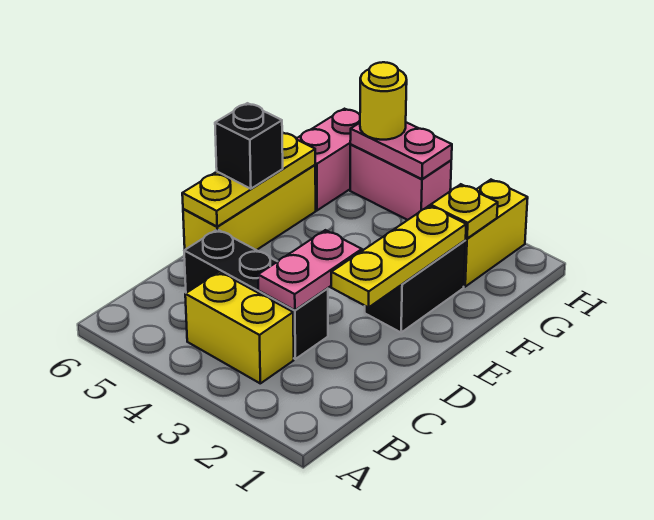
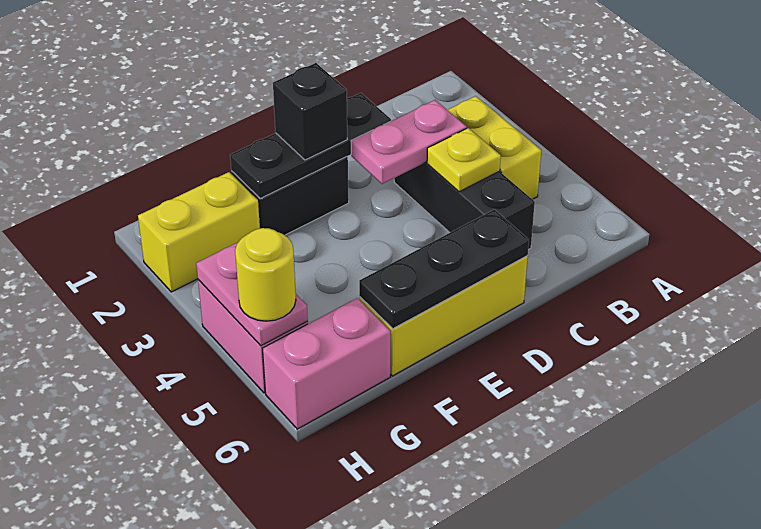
yellow plate D2:F2 level 2 -> black plate D2:F2 level 2
yellow plate D6:F6 level 2 -> black plate D6:F6 level 2
black brick E6 level 3 -> black brick E2 level 3
yellow plate G2 level 2 -> yellow plate C4 level 2

